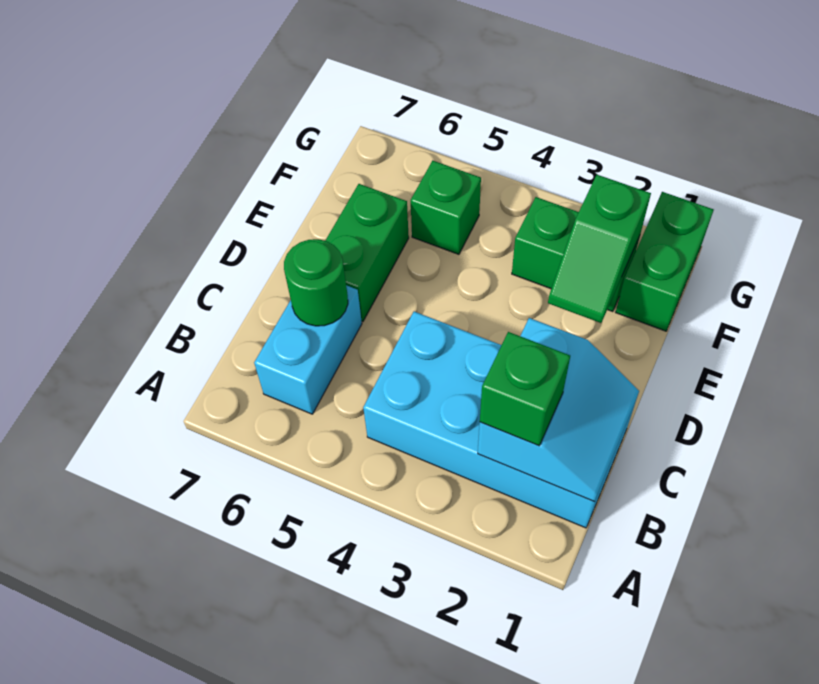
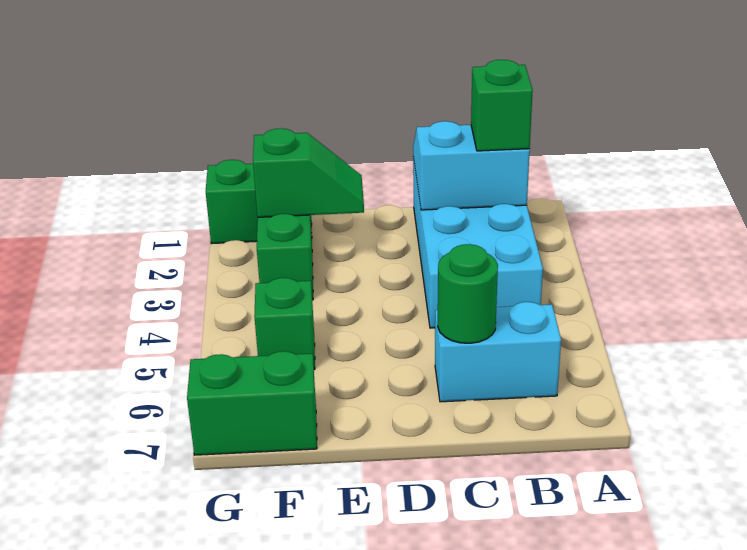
green brick D6:E6 level 1 -> green brick F7:G7 level 1

